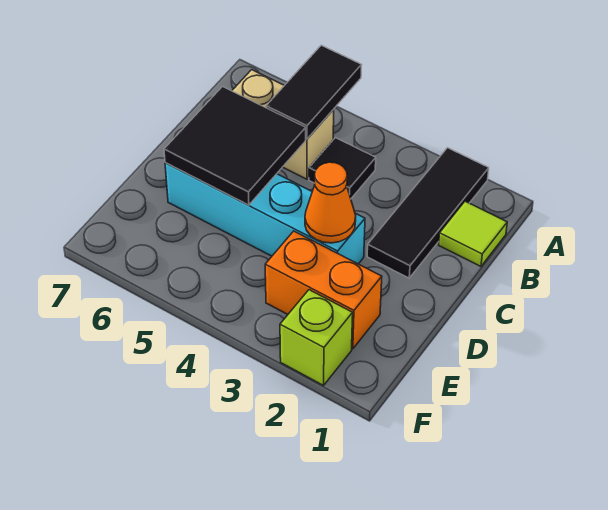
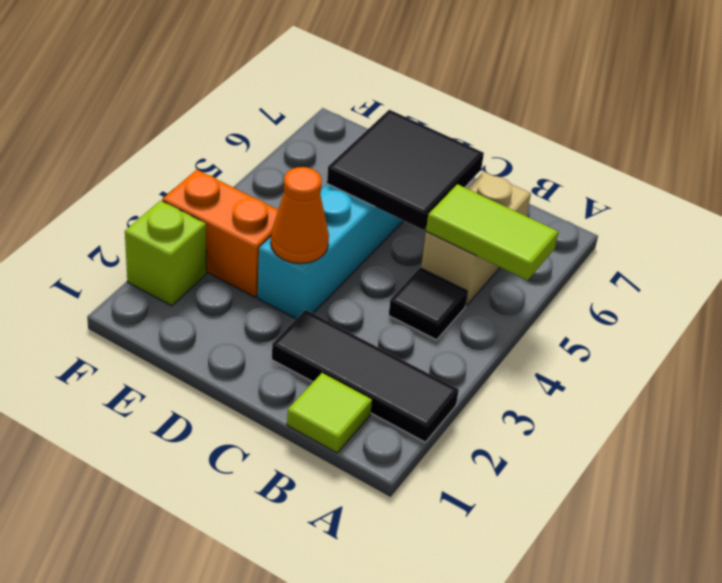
black tile A5:B5 level 2 -> lime tile A5:B5 level 2
orange brick E2:E3 level 1 -> orange brick E3:F3 level 1

